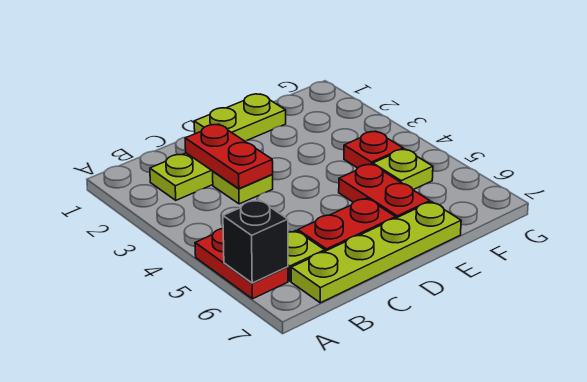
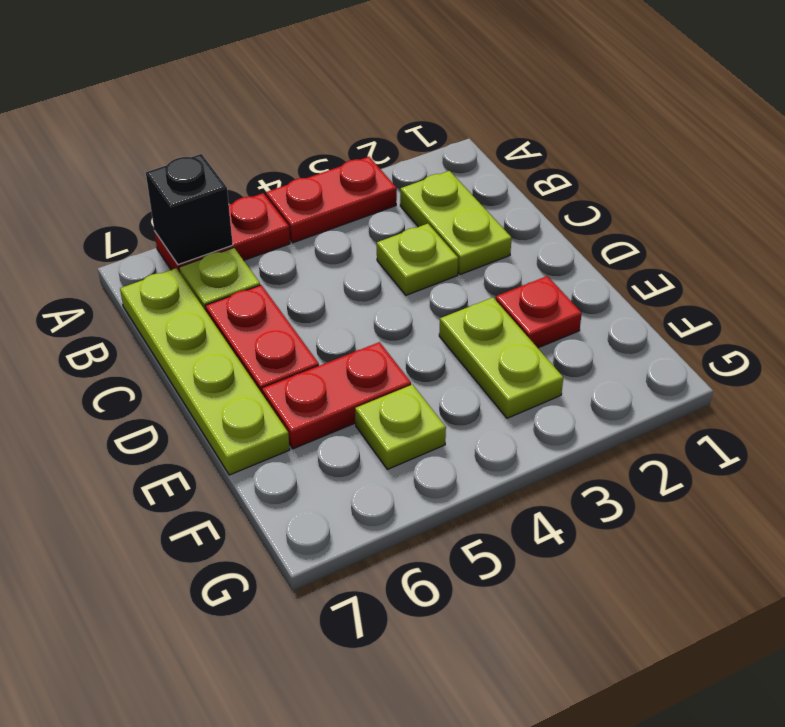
red plate C2:C3 level 2 -> red plate A3:A4 level 1
lime plate D1:E1 level 1 -> lime plate E3:F3 level 1
red plate F4 level 1 -> red plate E2 level 1

